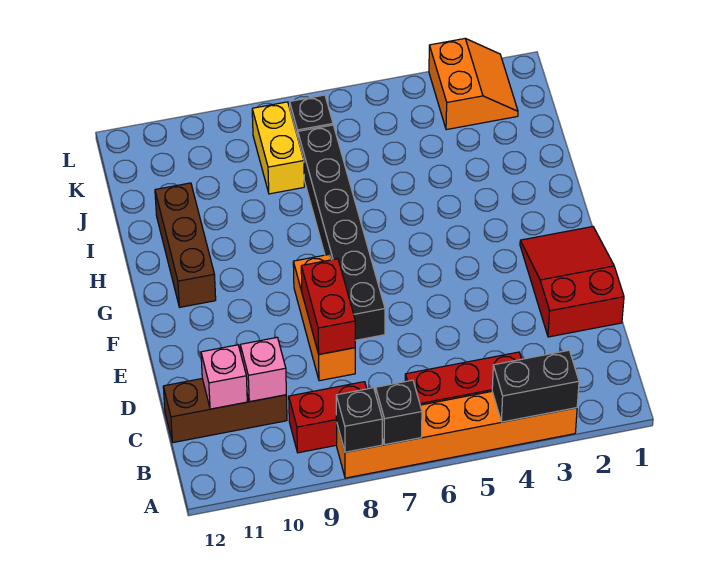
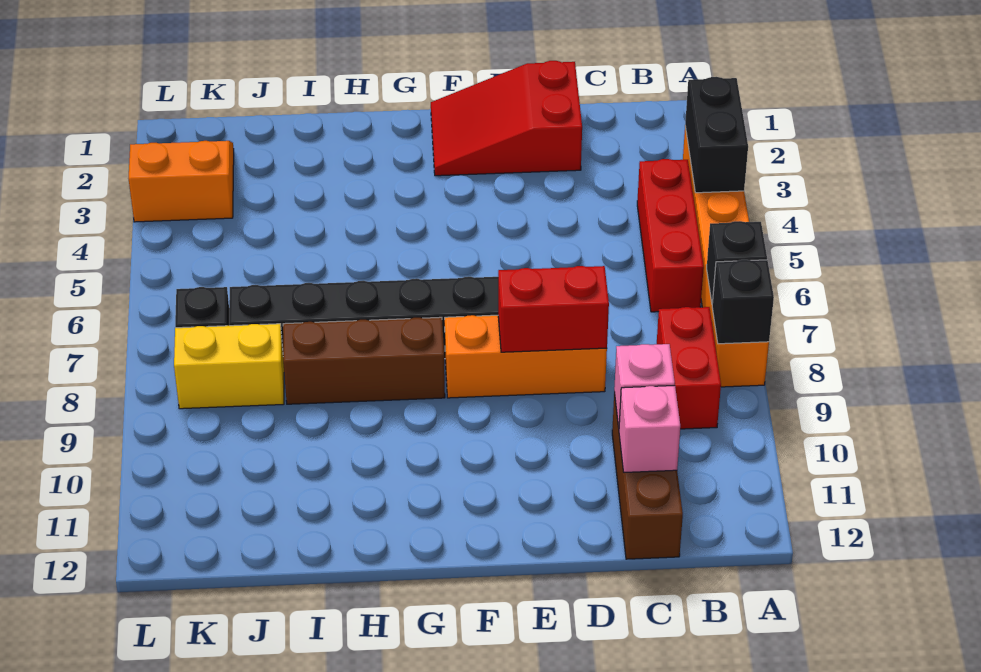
brown brick G11:I11 level 1 -> brown brick G8:I8 level 1

